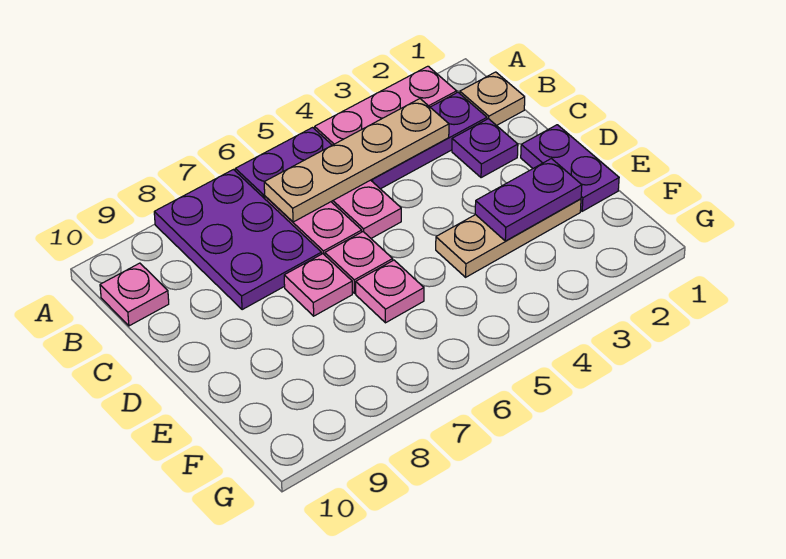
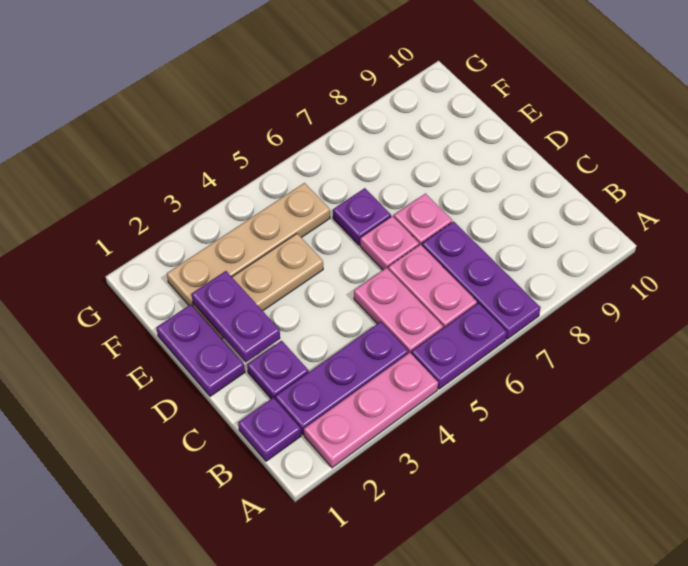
purple plate A7:C8 level 1 -> purple plate A7:C7 level 1
tan plate B1 level 1 -> purple plate B1 level 1
tan plate B3:B6 level 2 -> tan plate F2:F5 level 1
pink plate B10 level 1 -> none
purple plate E2:E3 level 2 -> purple plate D2:E2 level 2
pink plate E6 level 1 -> purple plate E6 level 1

